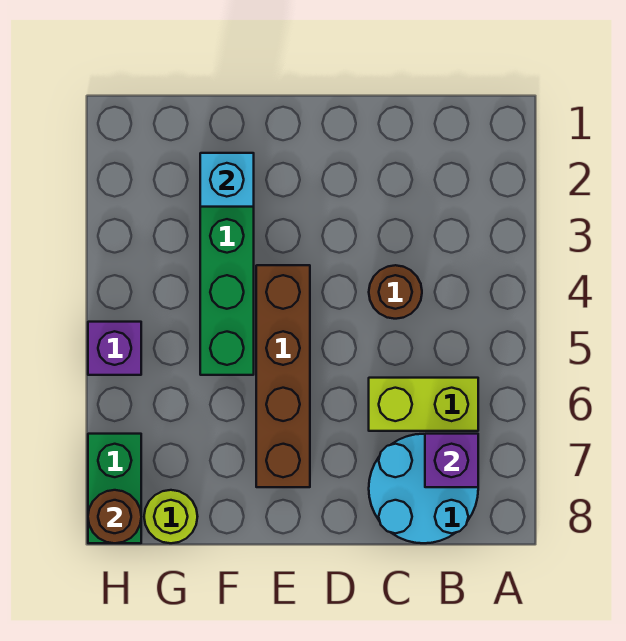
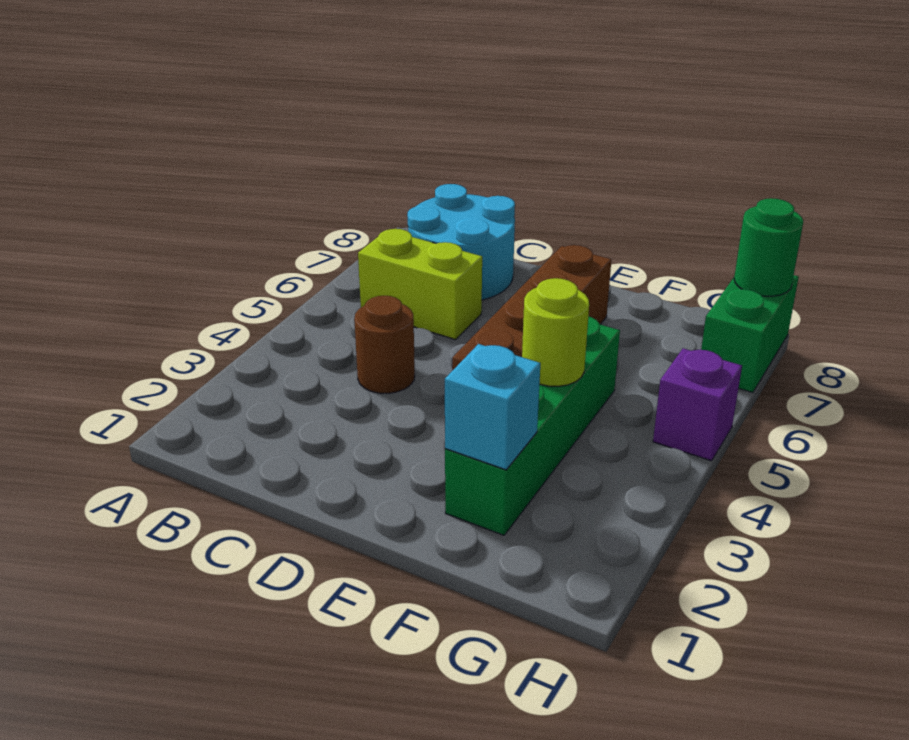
purple brick B7 level 2 -> none
lime round brick G8 level 1 -> lime round brick F4 level 2
brown round brick H8 level 2 -> green round brick H8 level 2

